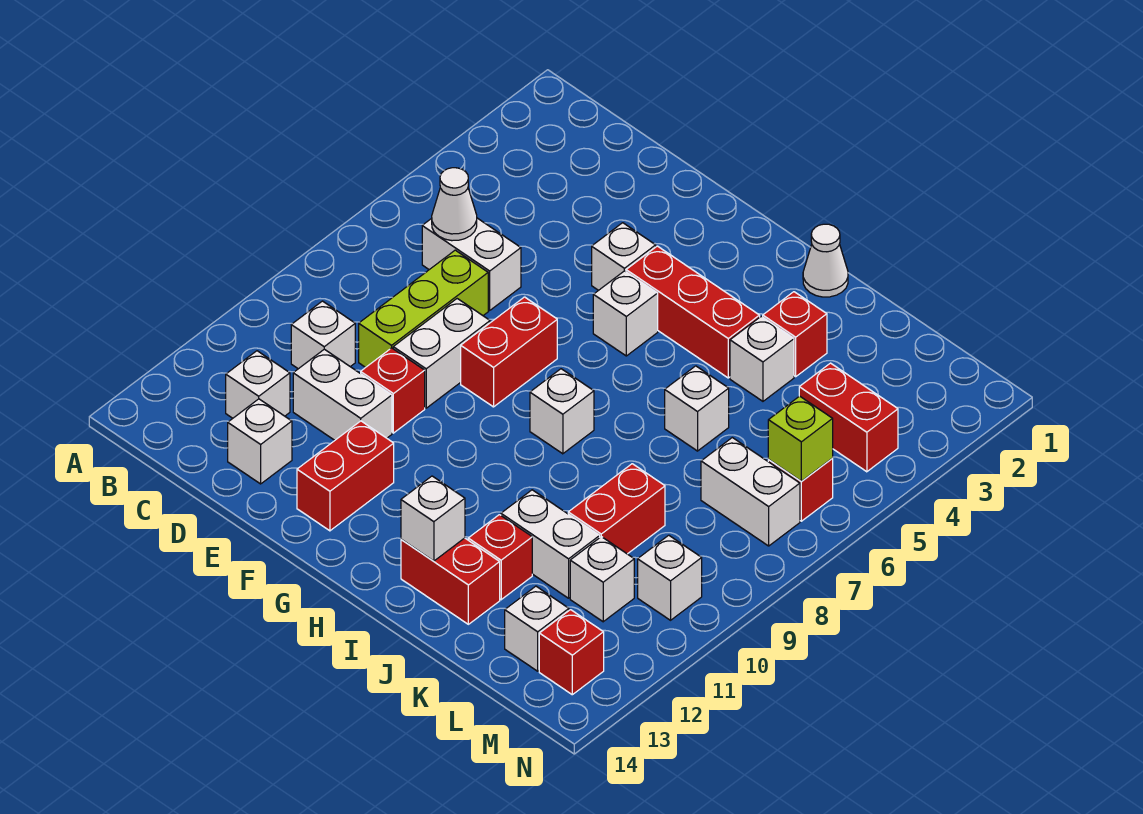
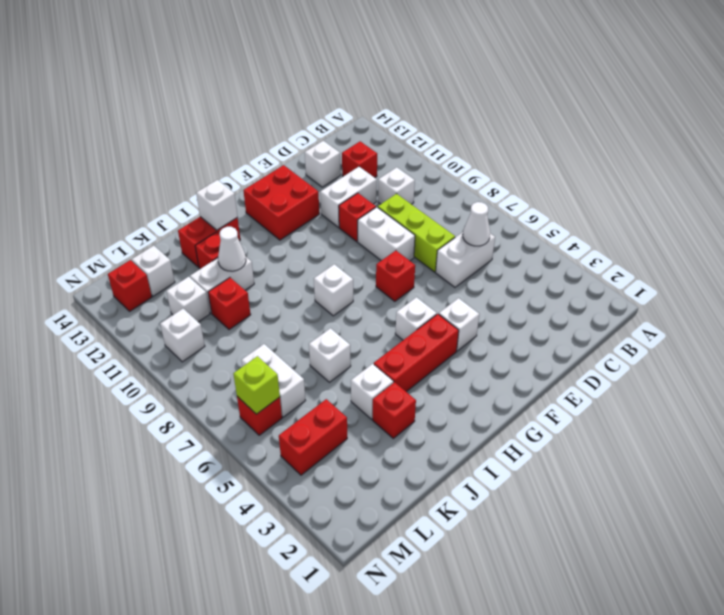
white brick C12 level 1 -> red brick C12 level 1
red brick F7:F8 level 1 -> red brick F7 level 1
red brick F12:F13 level 1 -> red brick F12:G13 level 1
white cone I1 level 1 -> white cone J11 level 2
red brick K9:K10 level 1 -> red brick K10 level 1
white brick L7:M7 level 1 -> white brick L6:L7 level 1

